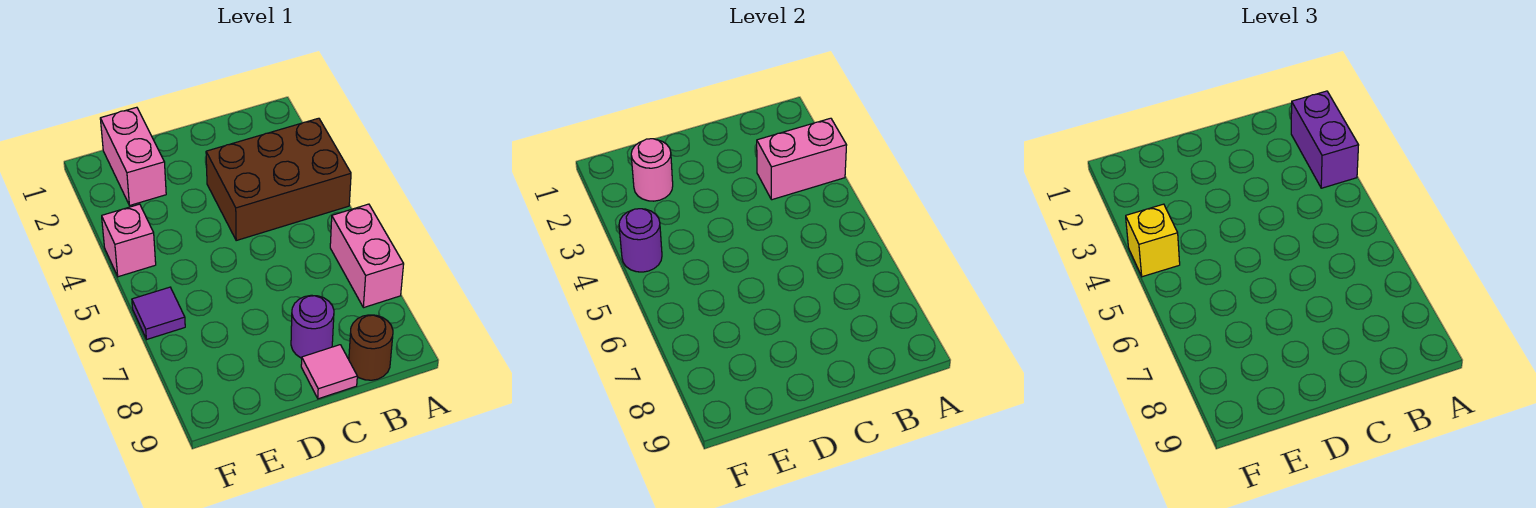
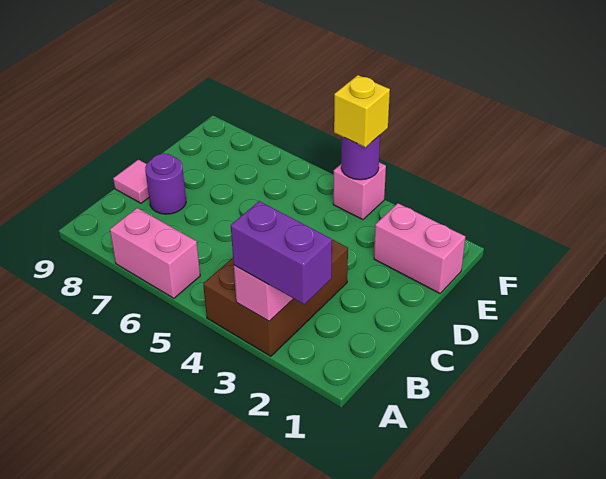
brown round brick B9 level 1 -> none
pink round brick E2 level 2 -> none
purple tile F6 level 1 -> none

